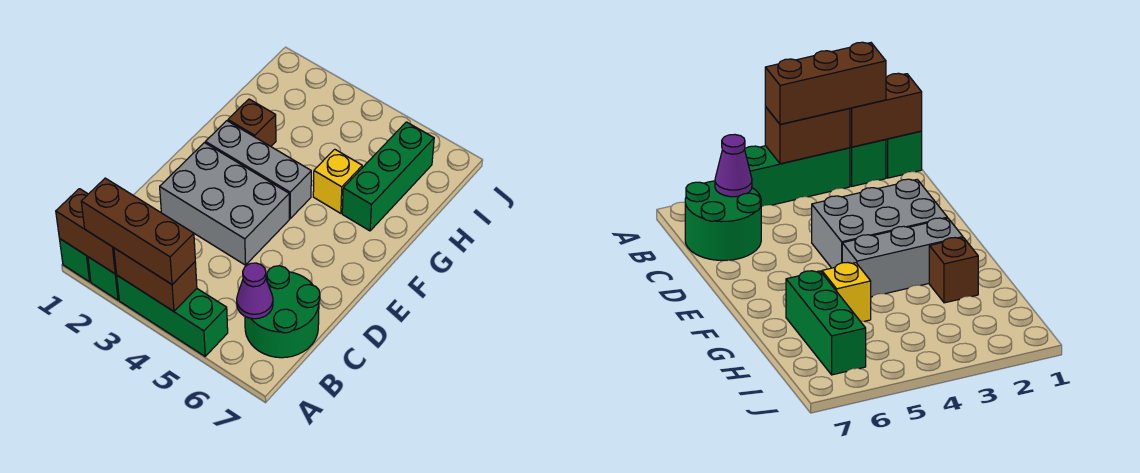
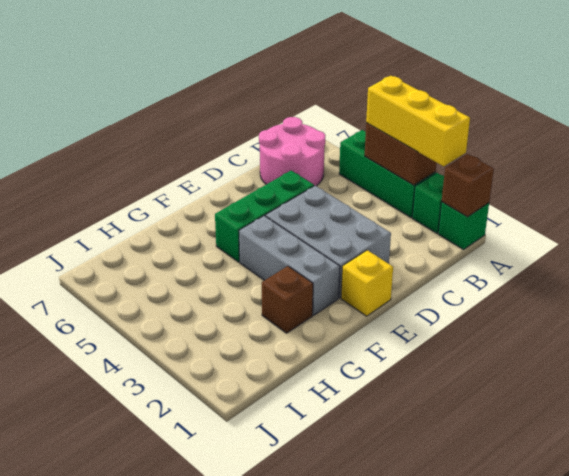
brown brick A1:A2 level 2 -> brown brick A1 level 2
brown brick A2:A4 level 3 -> yellow brick A2:A4 level 3
green round brick B6:C7 level 1 -> pink round brick B6:C7 level 1
purple cone B6 level 2 -> none
yellow brick G5 level 1 -> yellow brick E1 level 1
green brick G6:I6 level 1 -> green brick D5:F5 level 1

